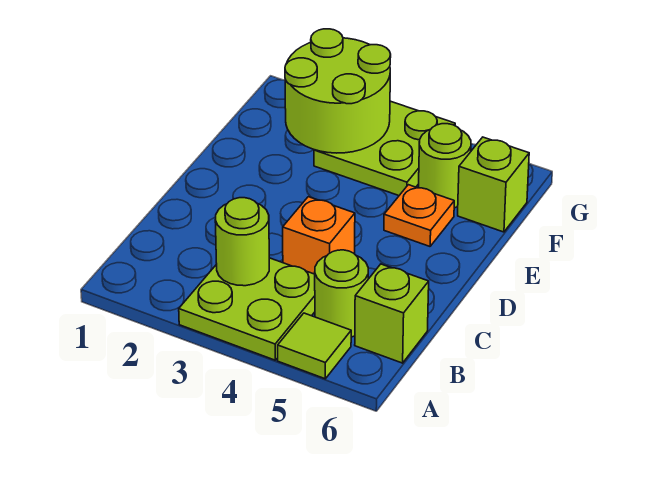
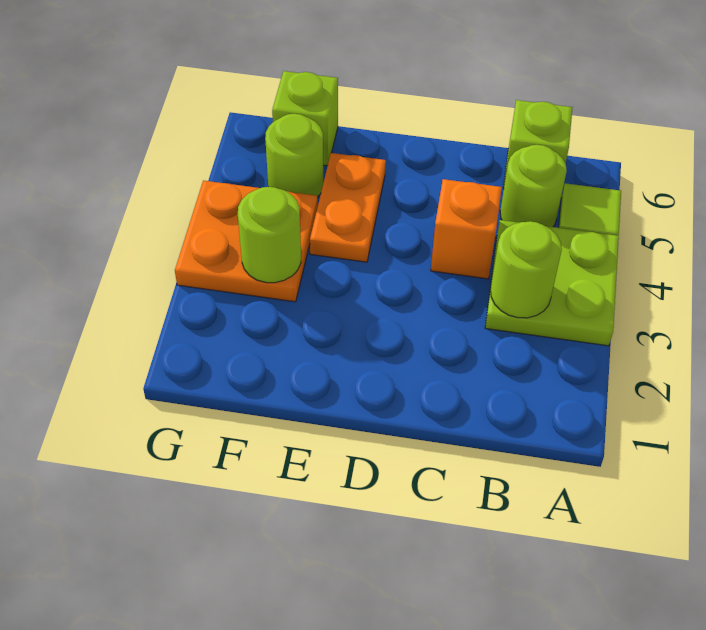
orange plate E5 level 1 -> orange plate E4:E5 level 1
lime round brick F2:G3 level 2 -> lime round brick F3 level 2
lime plate F3:G4 level 1 -> orange plate F3:G4 level 1

